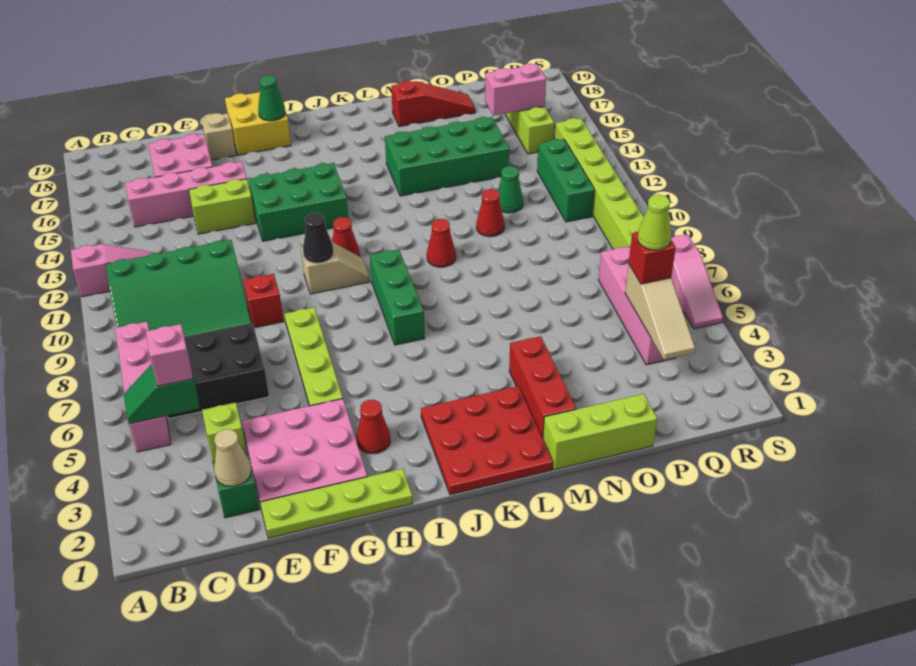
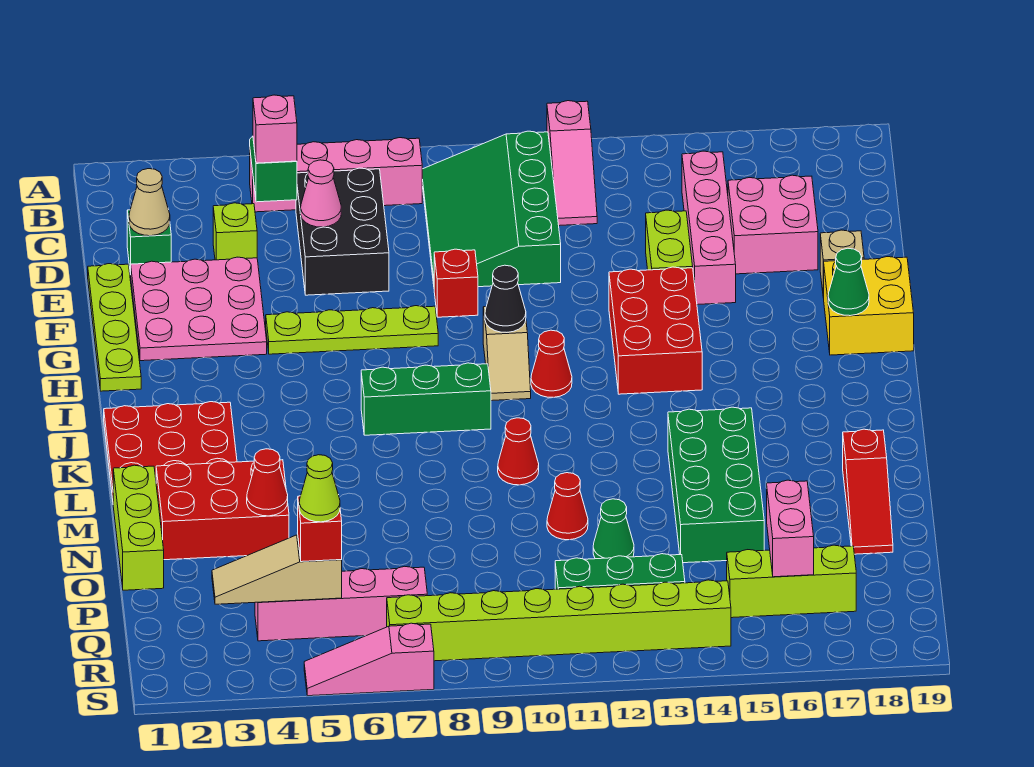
none -> pink cone D6 level 2
green brick G13:I14 level 1 -> red brick G13:I14 level 1
red cone H3 level 1 -> red cone N4 level 2
red brick M2:M4 level 1 -> red brick M2:N4 level 1

